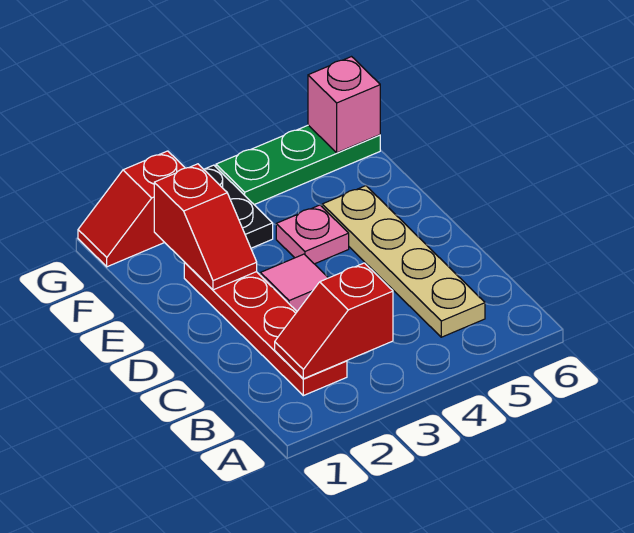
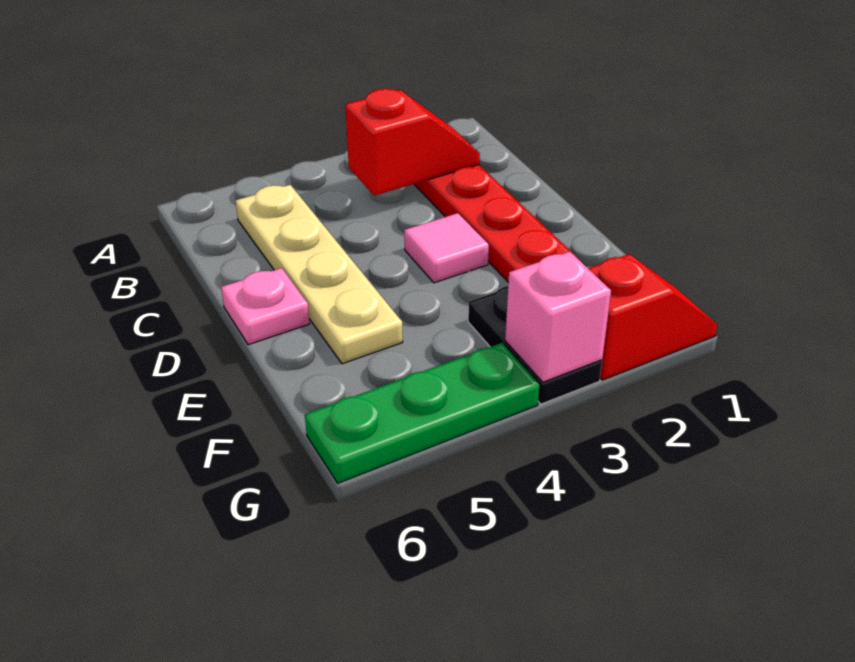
red slope E2:F2 level 2 top F -> none
pink plate E4 level 1 -> pink plate D6 level 1
pink brick G6 level 2 -> pink brick G3 level 2

